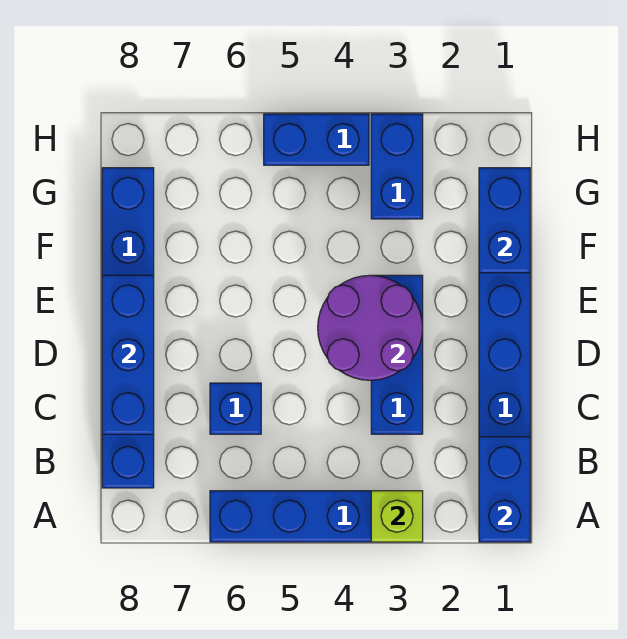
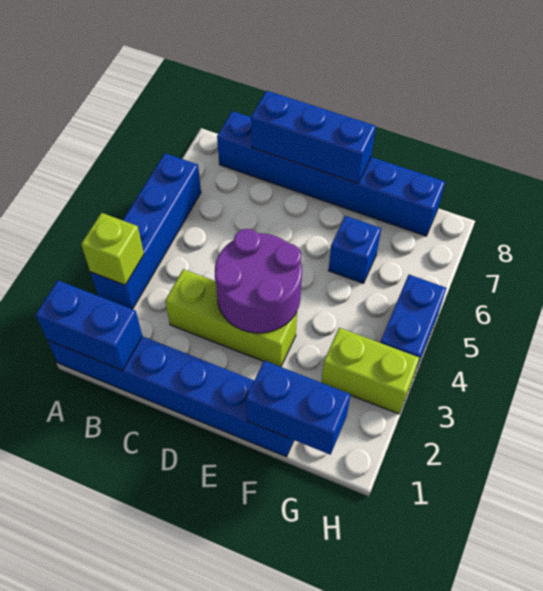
blue brick C3:E3 level 1 -> lime brick C3:E3 level 1
blue brick C6 level 1 -> blue brick F6 level 1
blue brick G3:H3 level 1 -> lime brick G3:H3 level 1

